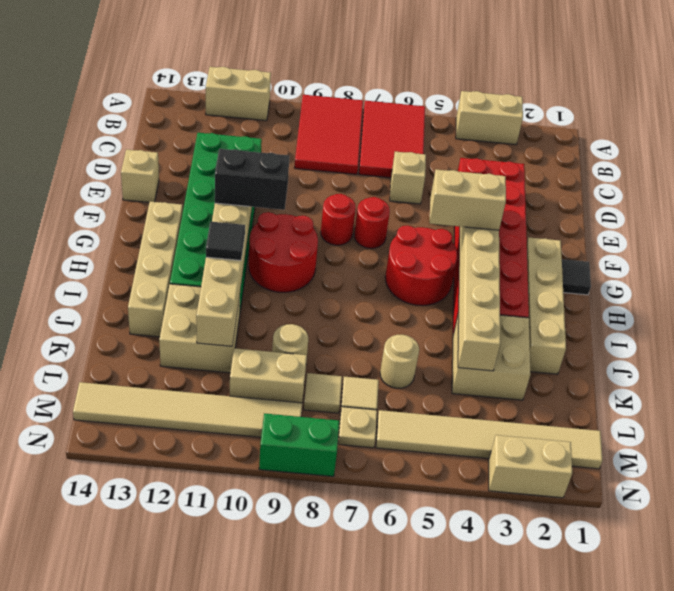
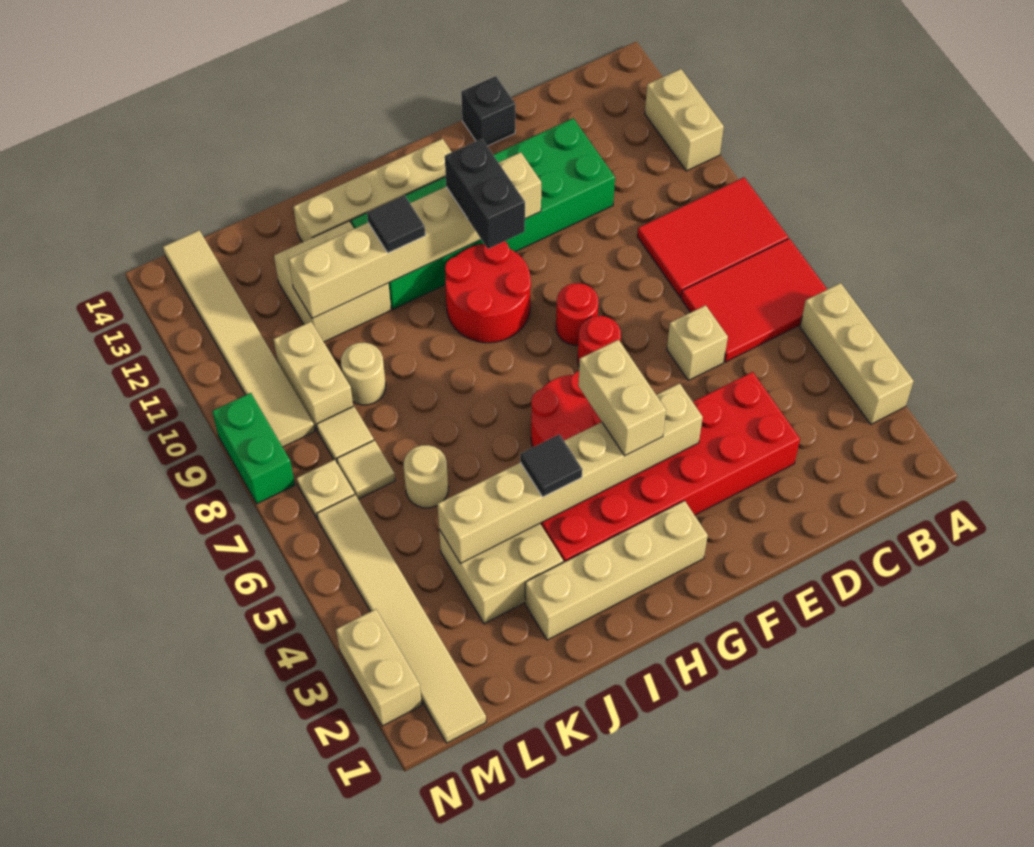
tan brick A3:A4 level 1 -> tan brick A3:A5 level 1
tan brick E14 level 1 -> black brick E14 level 1
black tile G1 level 1 -> black tile I4 level 3

